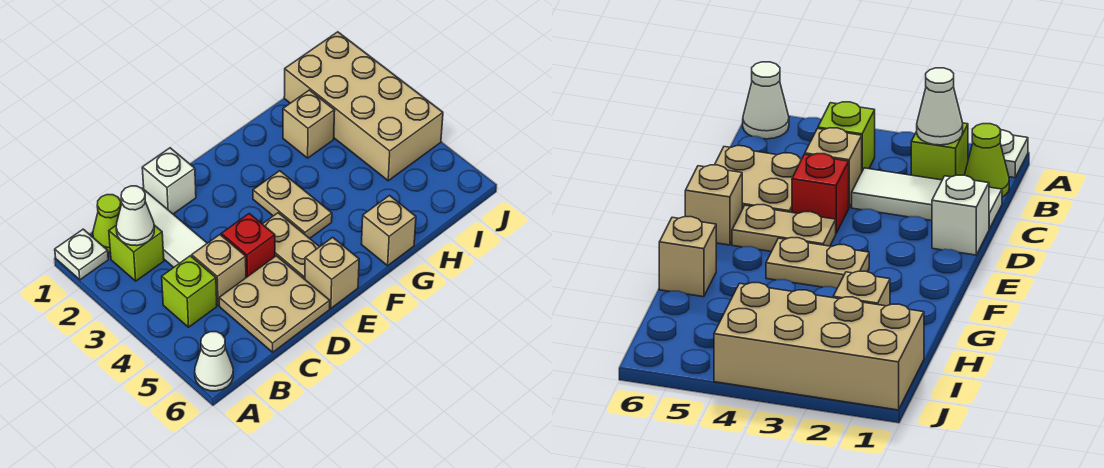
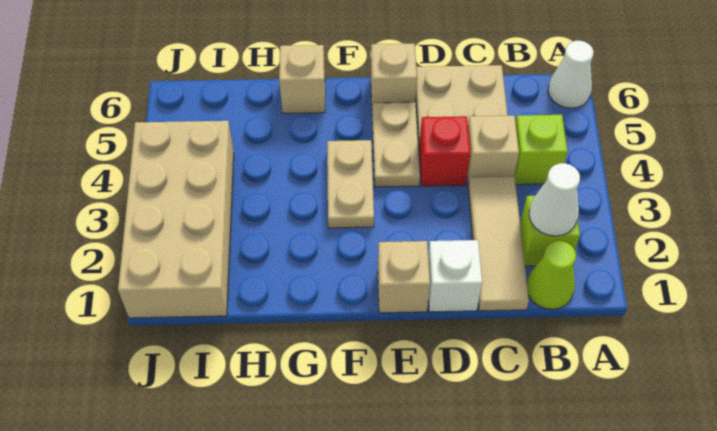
white plate A1 level 1 -> none
white tile C1:C3 level 1 -> tan tile C1:C3 level 1
tan brick H2 level 1 -> tan brick E1 level 1

